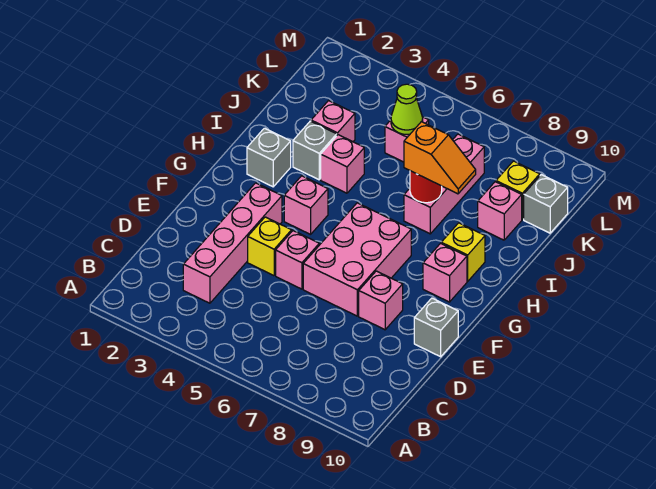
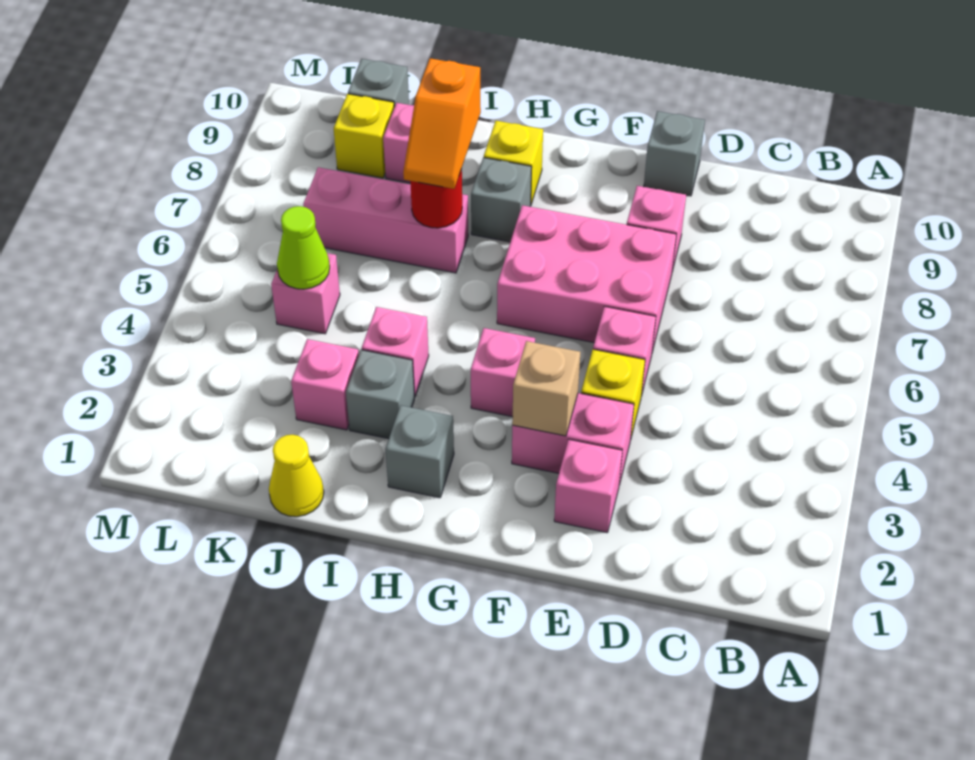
pink brick C3:F3 level 1 -> pink brick E3:F3 level 1
none -> tan brick F3 level 2
pink brick G9 level 1 -> pink brick E2 level 1
none -> grey brick H8 level 1
orange slope I7:I8 level 3 top 7 -> orange slope I7:I8 level 3 top 8
none -> yellow cone J1 level 1

